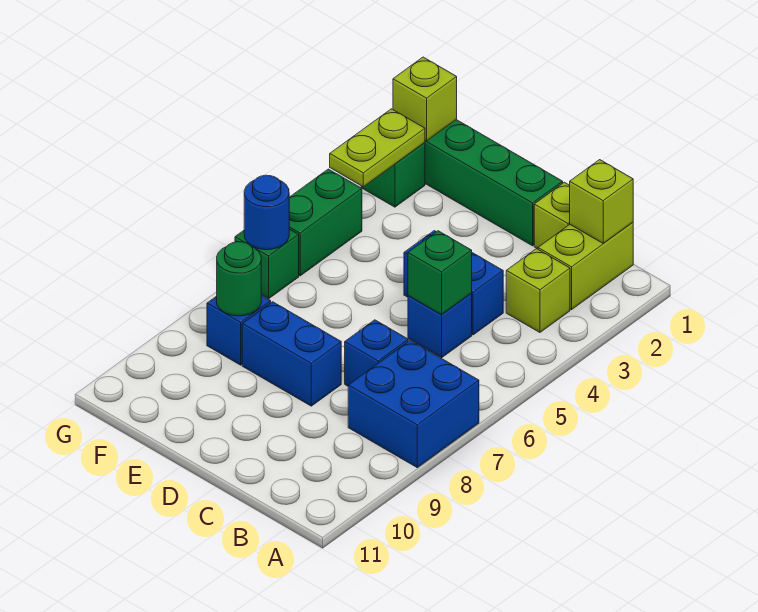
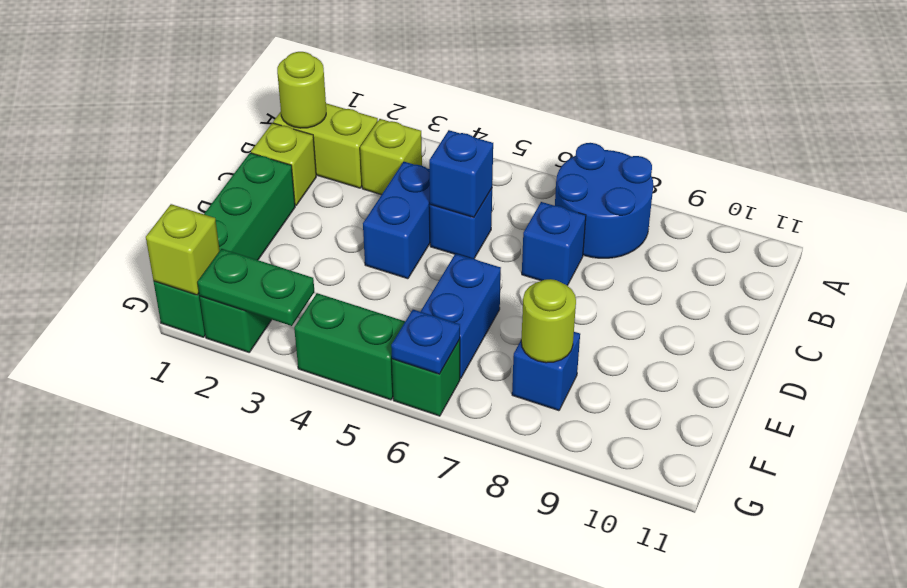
blue brick A7:B8 level 1 -> blue round brick A7:B8 level 1
lime brick B1 level 2 -> lime round brick B1 level 2
green brick C5 level 2 -> blue brick C5 level 2
blue brick D8:E8 level 1 -> blue brick E6:F6 level 1
green round brick F8 level 2 -> lime round brick F8 level 2
lime plate G2:G3 level 2 -> green plate G2:G3 level 2
blue round brick G6 level 2 -> blue plate G6 level 2

